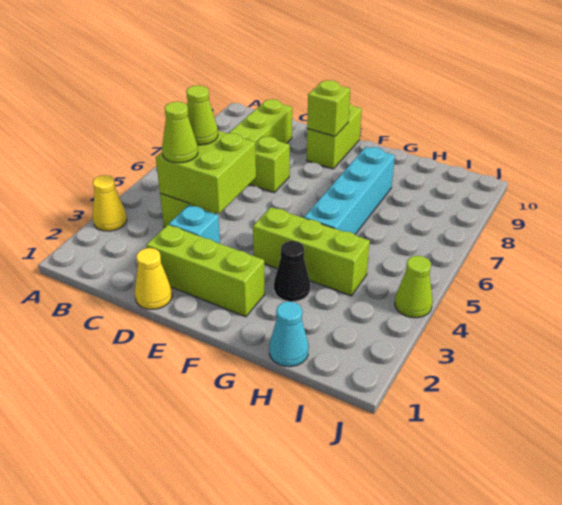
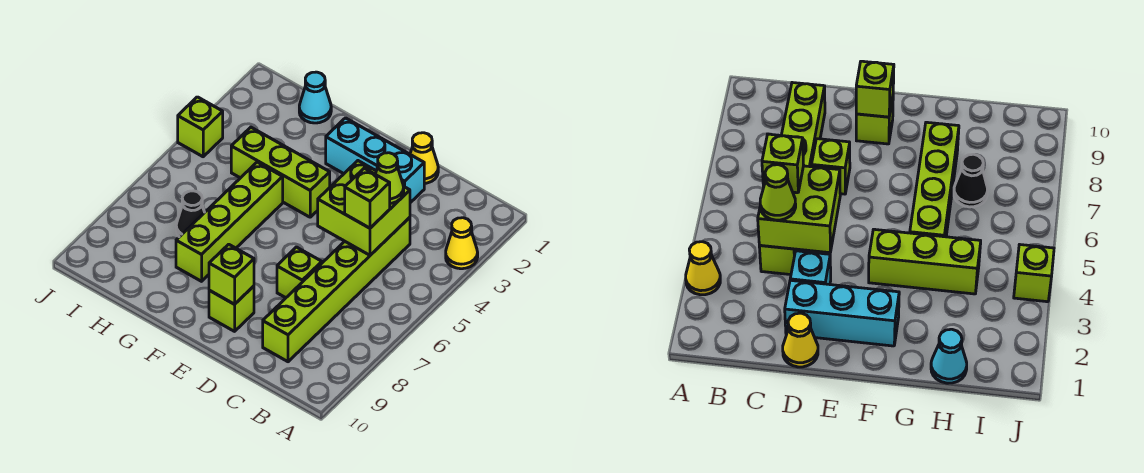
lime cone C5 level 3 -> lime brick C5 level 3
lime brick D2:F2 level 1 -> cyan brick D2:F2 level 1
lime brick E9:E10 level 1 -> lime brick E9 level 1
black cone G3 level 1 -> black cone H7 level 1
cyan brick G5:G8 level 1 -> lime brick G5:G8 level 1
lime cone J4 level 1 -> lime brick J4 level 1

